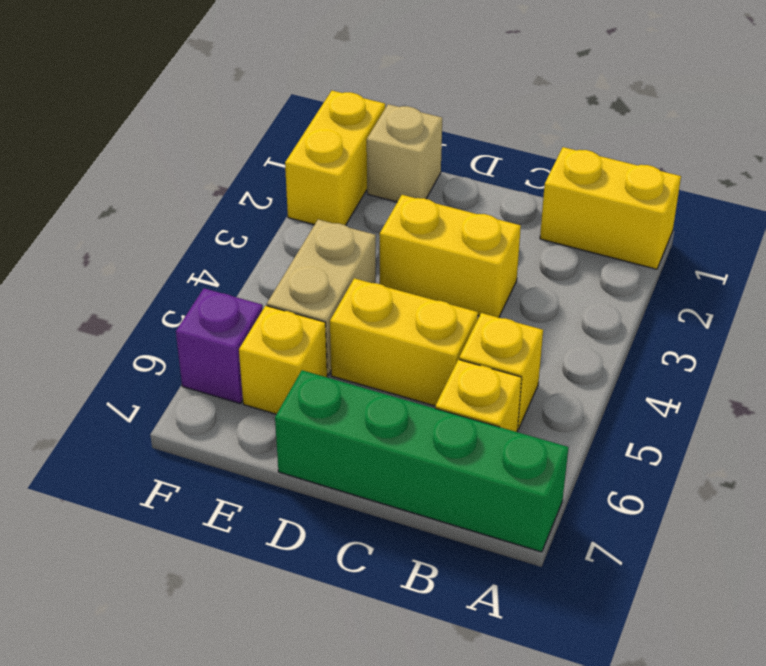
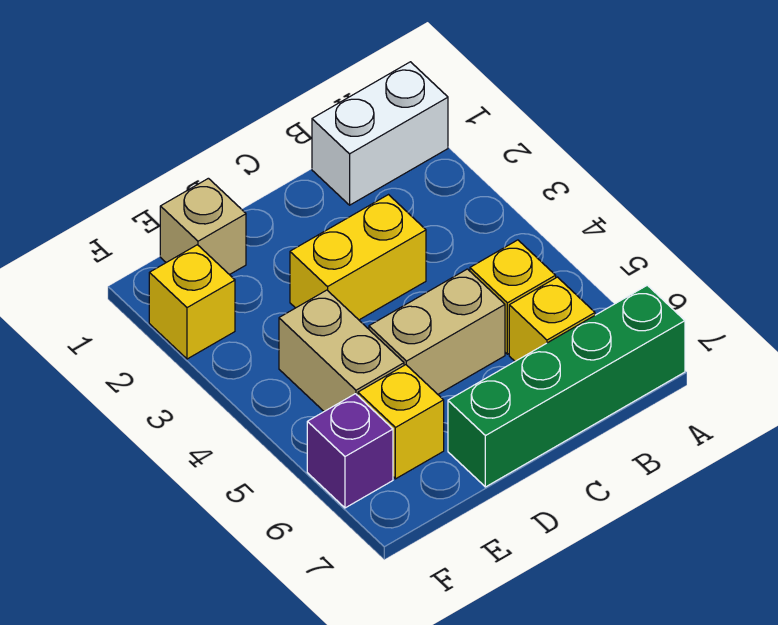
yellow brick A1:B1 level 1 -> white brick A1:B1 level 1
yellow brick C5:D5 level 1 -> tan brick C5:D5 level 1
yellow brick F1:F2 level 1 -> yellow brick F2 level 1

